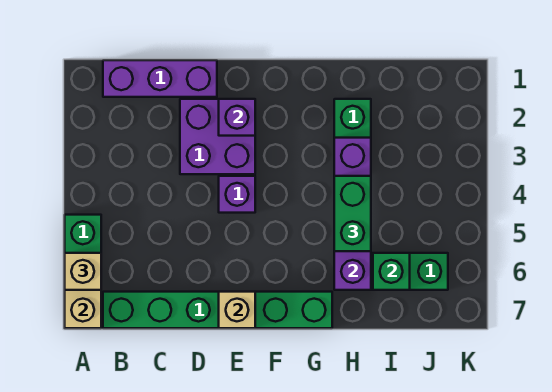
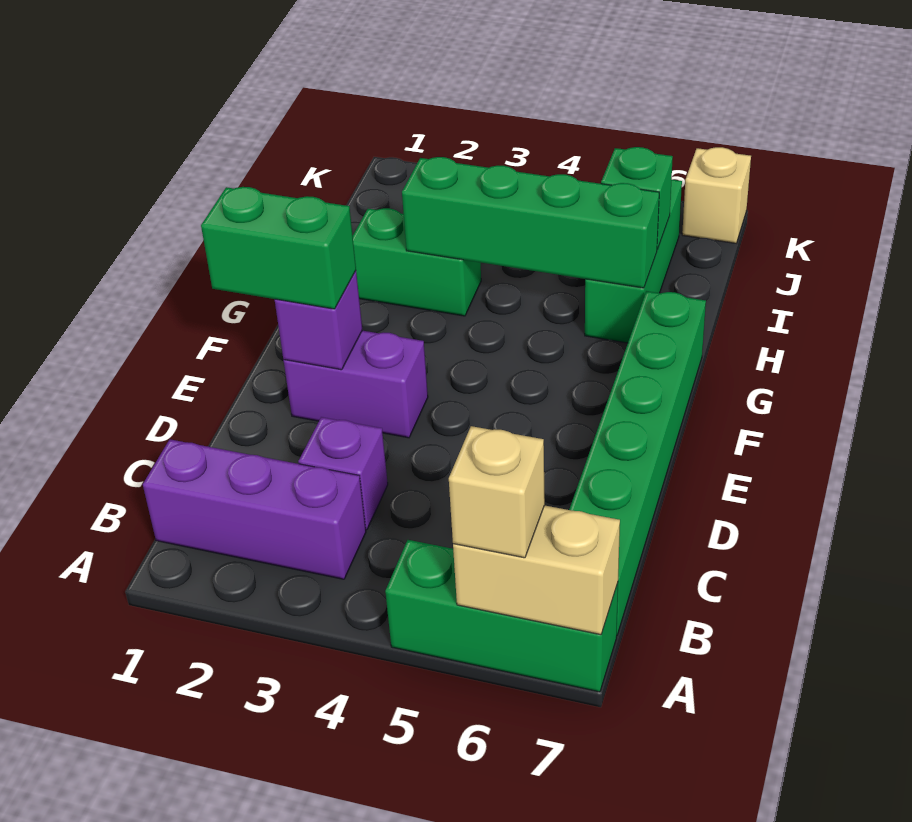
purple brick B1:D1 level 1 -> purple brick B1:B3 level 1
purple brick D2:E3 level 1 -> purple brick E2:E3 level 1
purple brick E4 level 1 -> purple brick C3 level 1
tan brick E7 level 2 -> tan brick K7 level 1
purple brick H3:H6 level 2 -> green brick H3:H6 level 2
green brick H4:H5 level 3 -> green brick E1:E2 level 3

